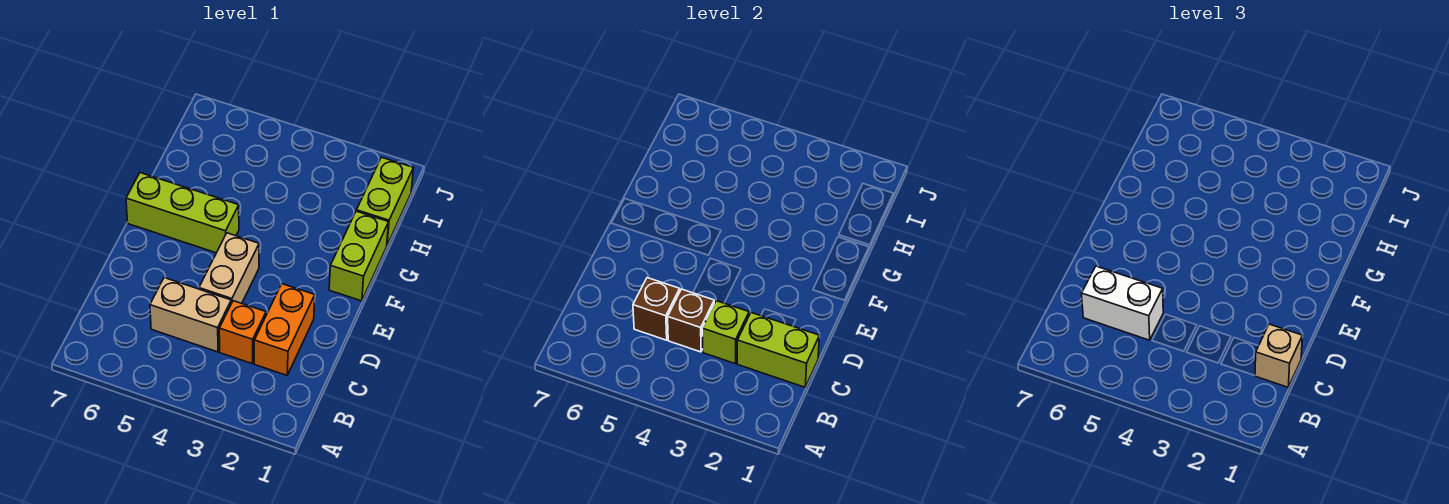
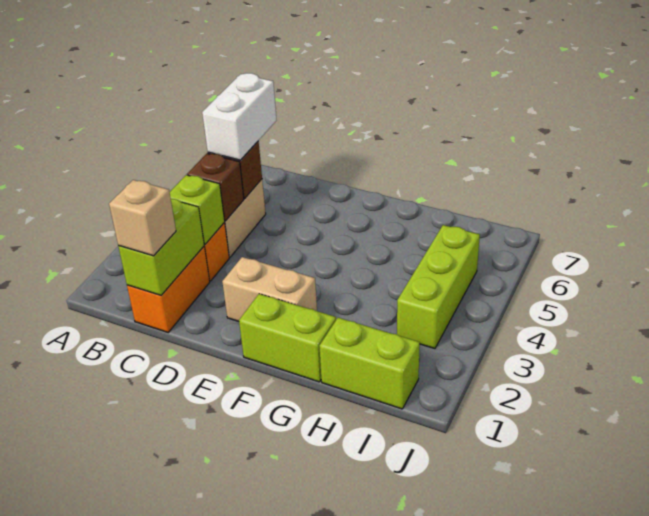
orange brick C2:D2 level 1 -> orange brick C1:C2 level 1
tan brick D4:E4 level 1 -> tan brick E2:F2 level 1
lime brick F5:F7 level 1 -> lime brick I3:I5 level 1

